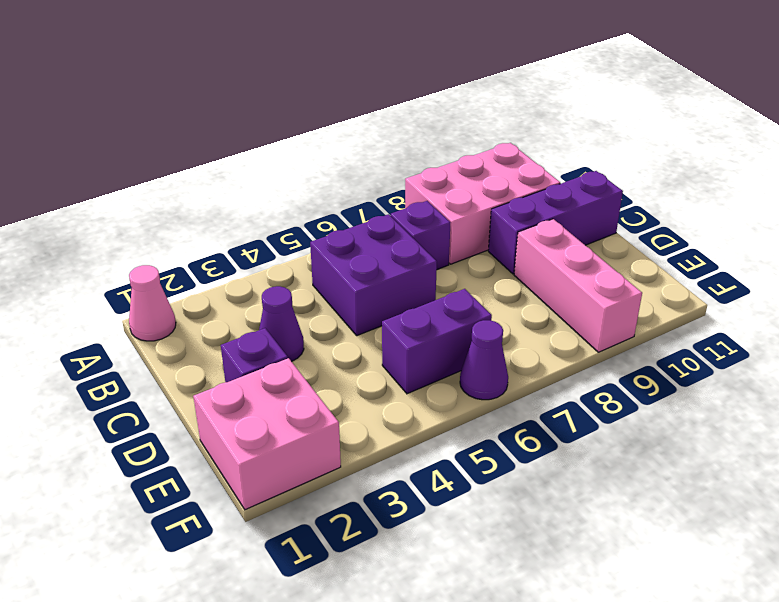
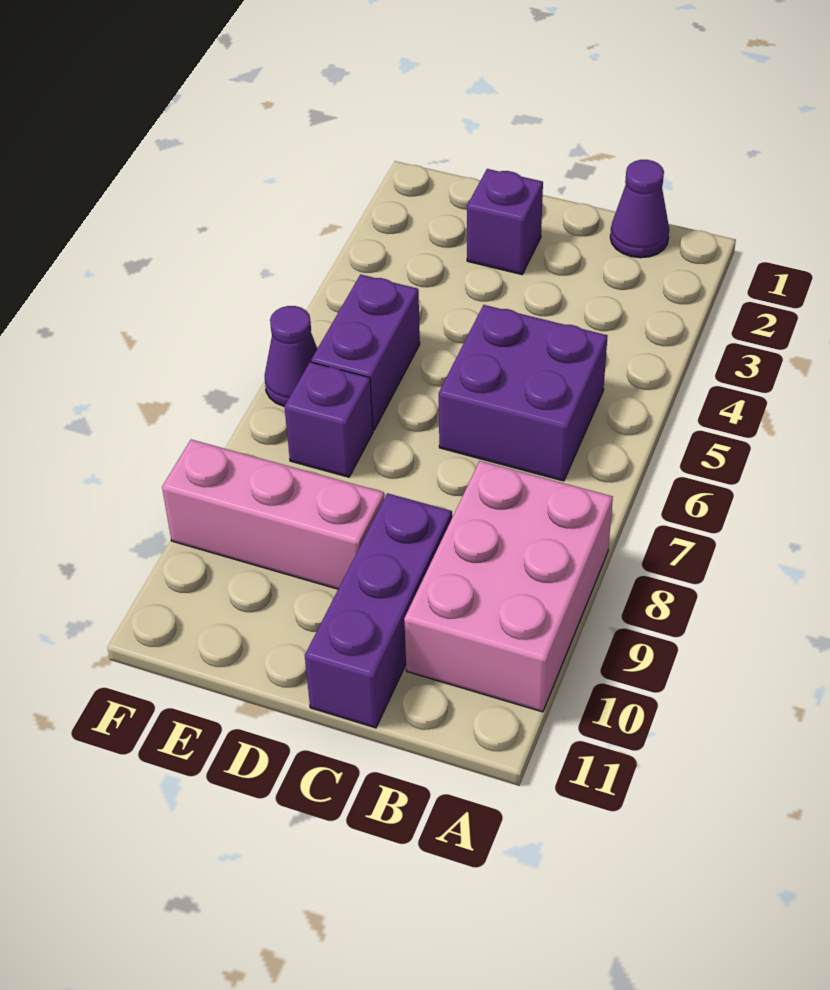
pink cone A1 level 1 -> none
purple brick B7 level 1 -> purple brick E7 level 1
purple cone C3 level 1 -> purple cone B1 level 1
pink brick E1:F2 level 1 -> none

